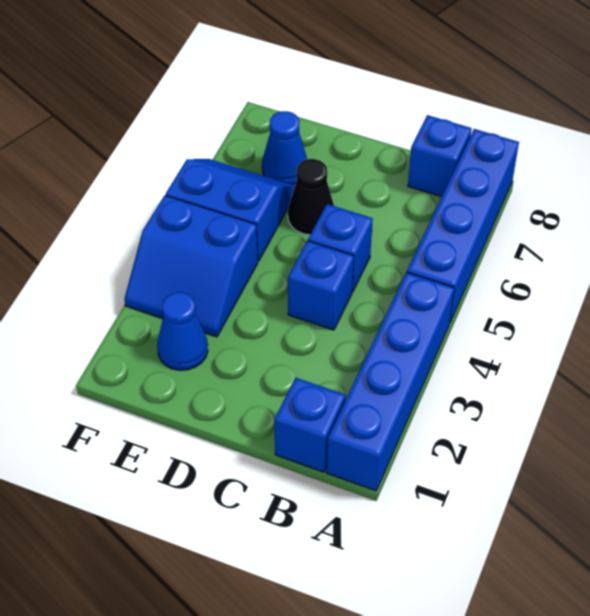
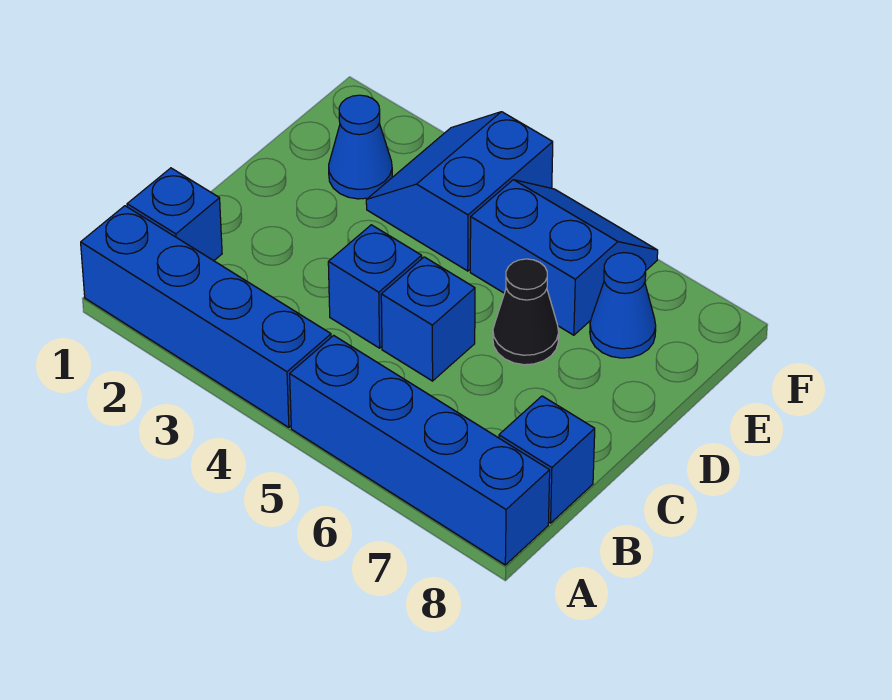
blue slope E5:F6 level 1 top 5 -> blue slope E5:F6 level 1 top E

